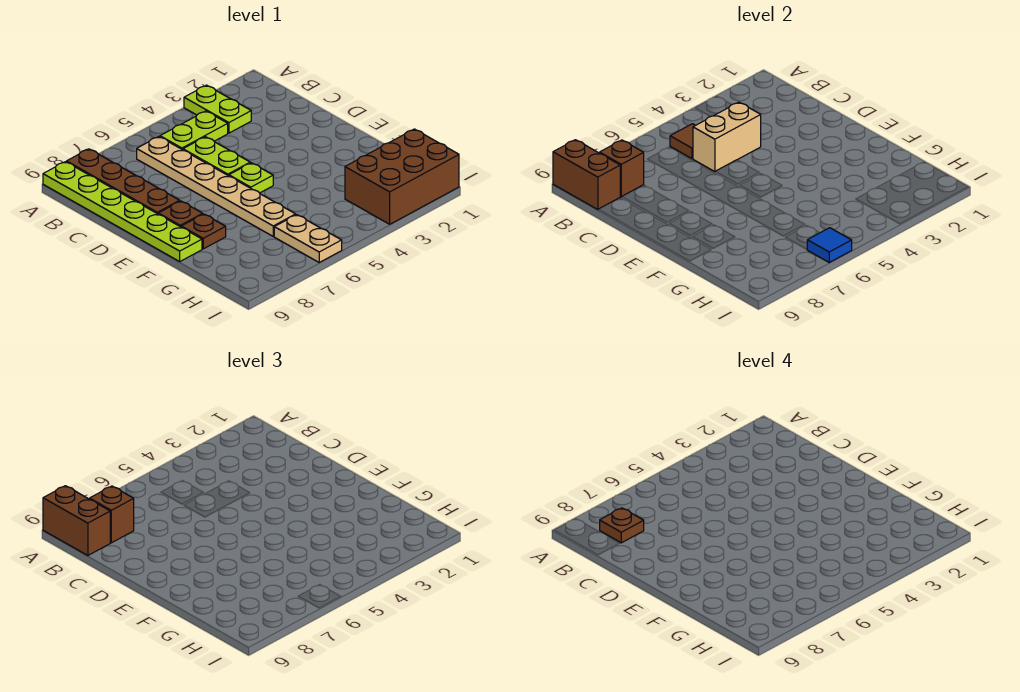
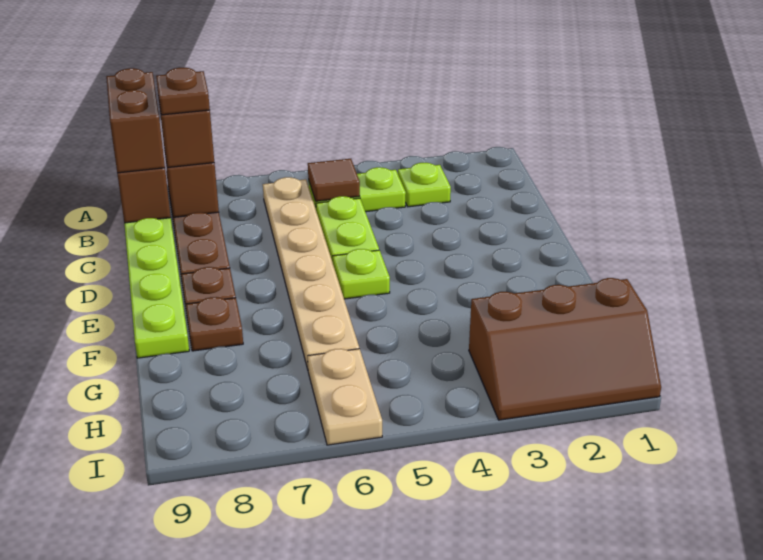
lime plate A3:B3 level 1 -> lime plate B3 level 1
tan brick C4:C5 level 2 -> none
brown brick H1:I3 level 1 -> brown slope H1:I3 level 1 top H
blue tile I6 level 2 -> none

